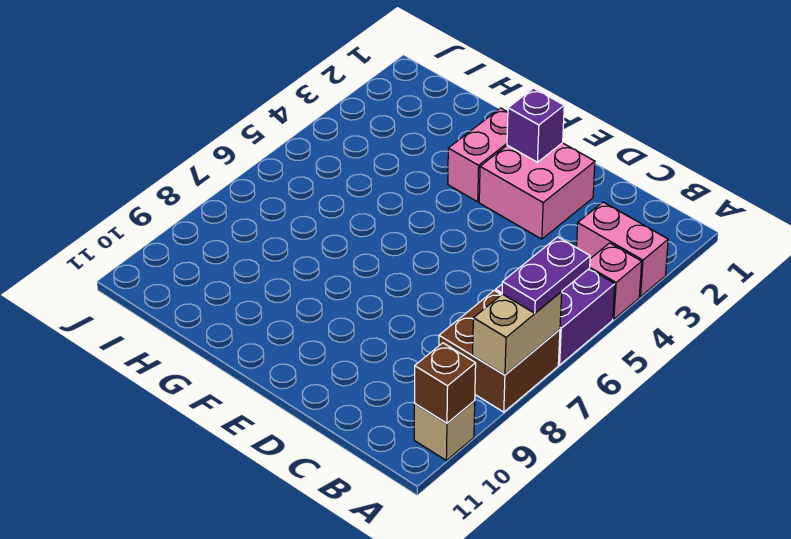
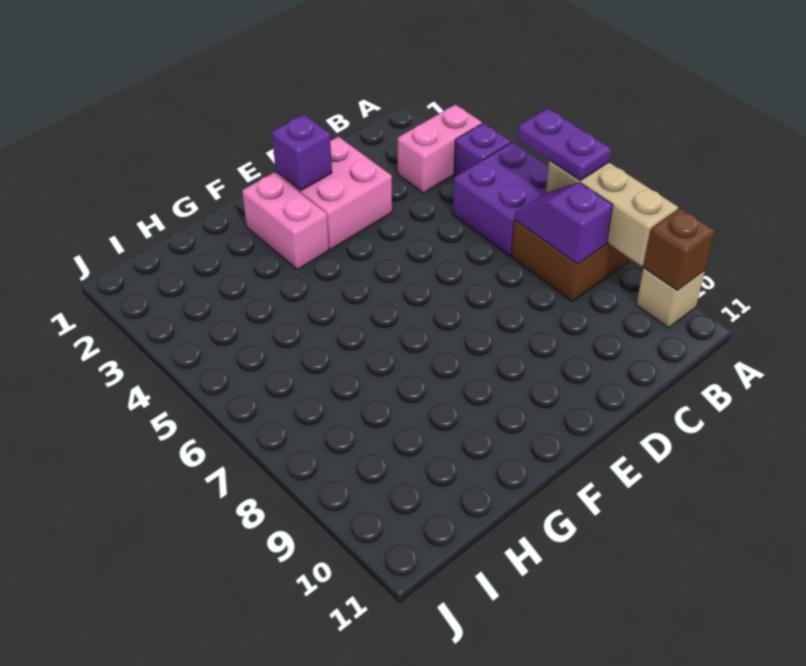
pink brick A4 level 1 -> purple brick A4 level 1
tan brick A7:A8 level 2 -> tan brick A7:A9 level 2
none -> purple slope B7:B8 level 2 top 8

